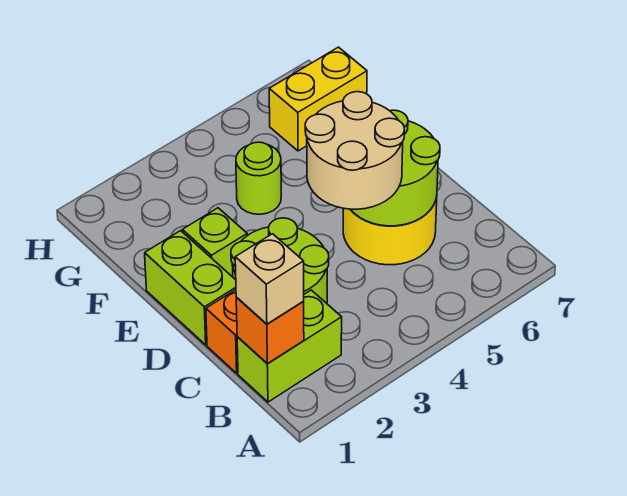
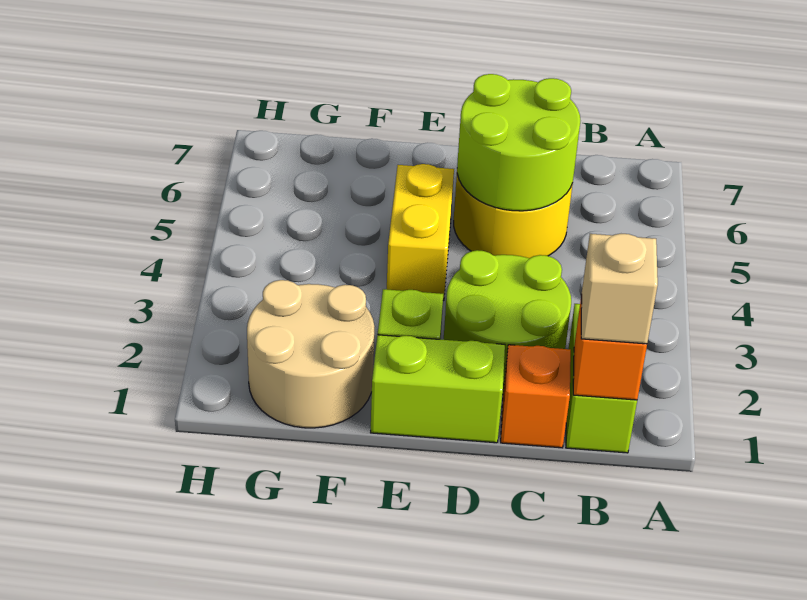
tan round brick C4:D5 level 3 -> tan round brick F1:G2 level 1
lime round brick F4 level 1 -> none
yellow brick G6:G7 level 1 -> yellow brick E4:E5 level 1

